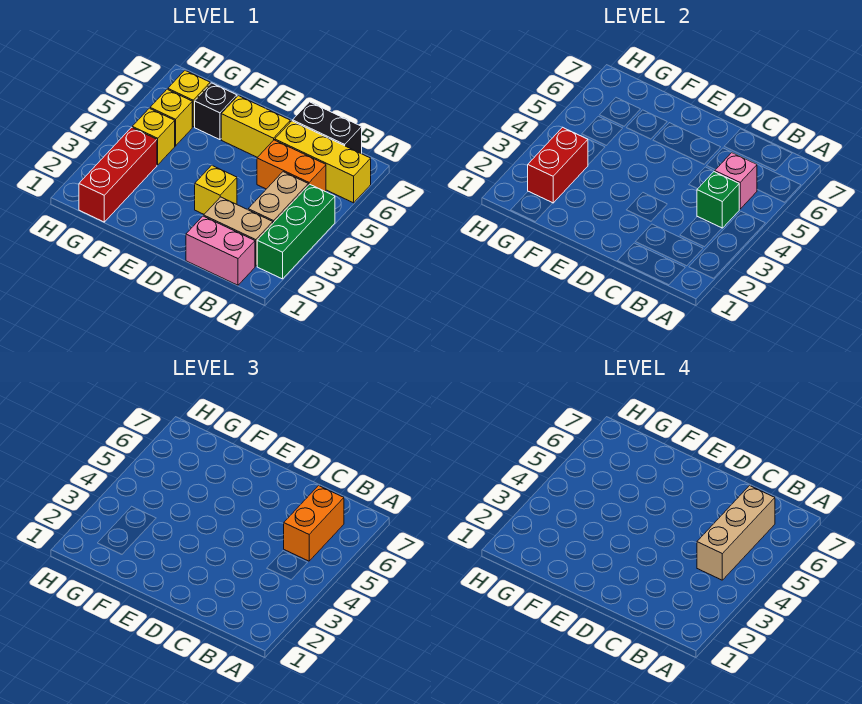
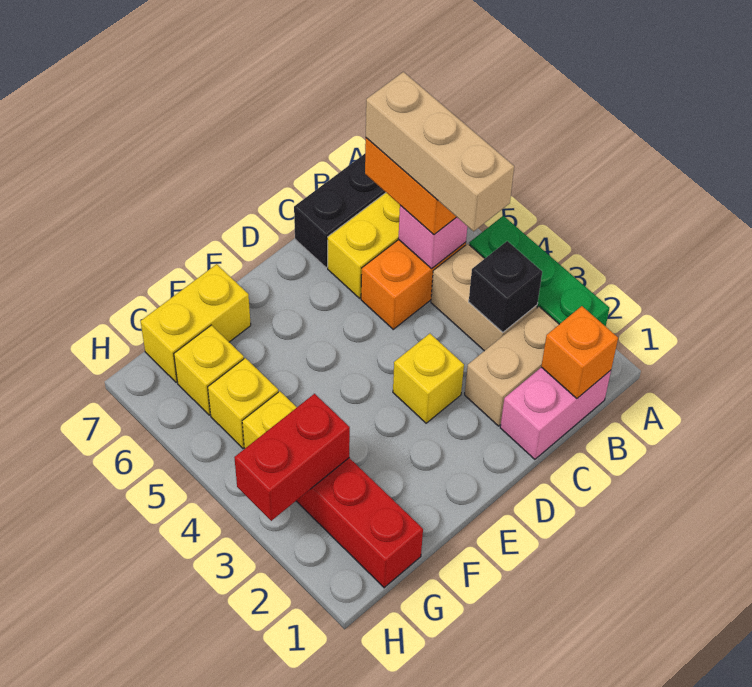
none -> orange brick B1 level 2
green brick B4 level 2 -> none
yellow brick D6:E6 level 1 -> yellow brick F7:G7 level 1
black brick F6 level 1 -> black brick B3 level 2
red brick G2:G3 level 2 -> red brick G3:H3 level 2

